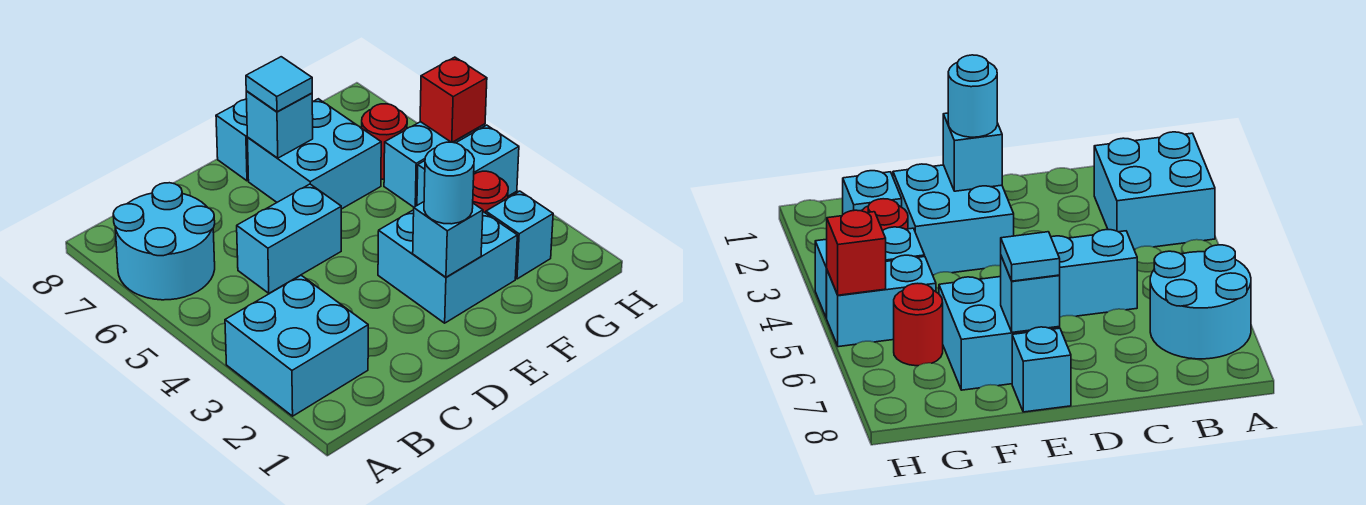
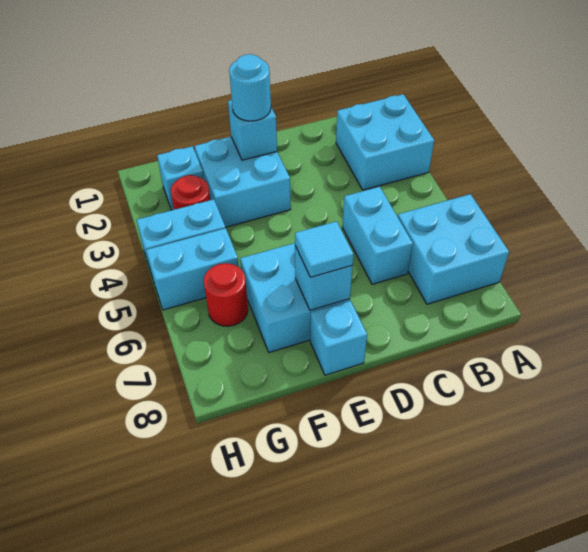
cyan round brick A6:B7 level 1 -> cyan brick A6:B7 level 1
cyan brick C5:D5 level 1 -> cyan brick C5:C6 level 1
red brick H5 level 2 -> none

